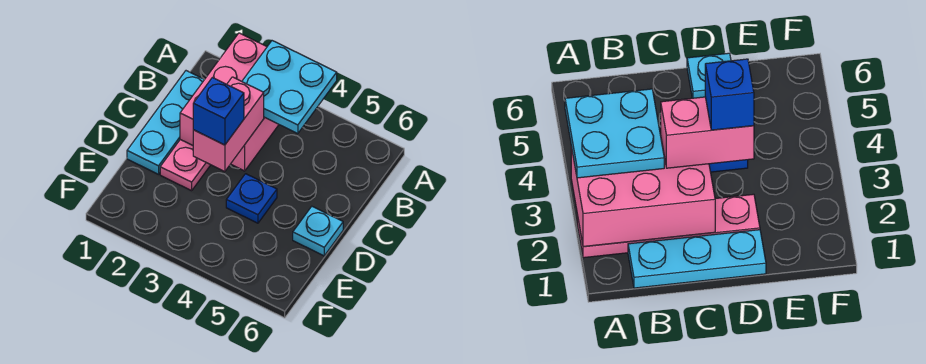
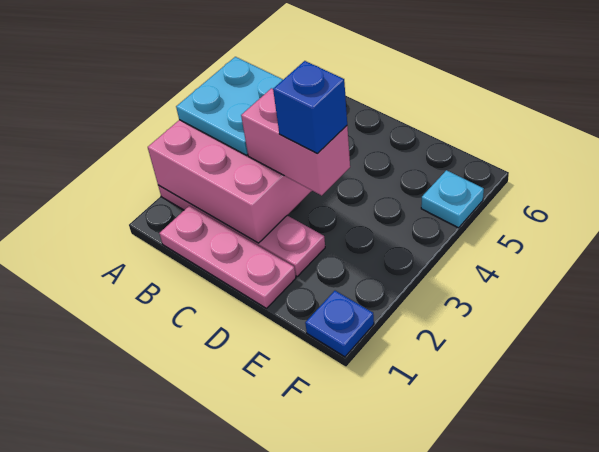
cyan plate B1:D1 level 1 -> pink plate B1:D1 level 1
blue plate D4 level 1 -> blue plate F1 level 1
cyan plate D6 level 1 -> cyan plate F5 level 1

